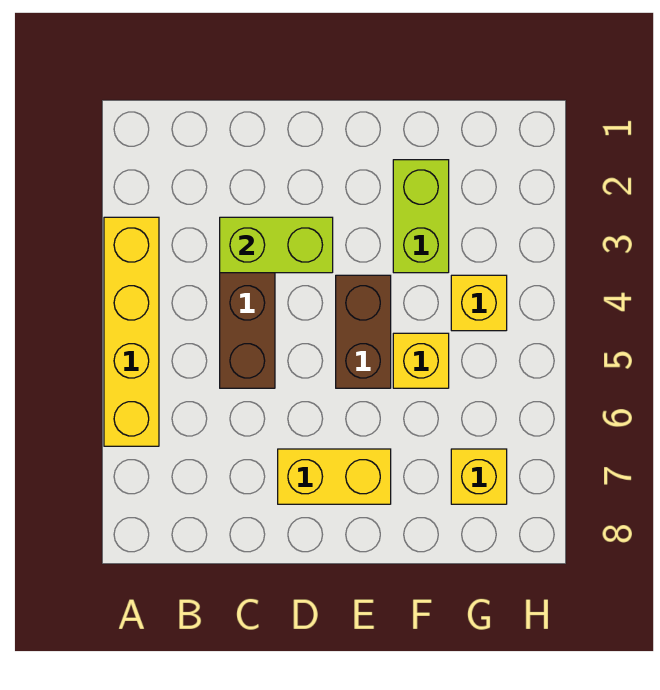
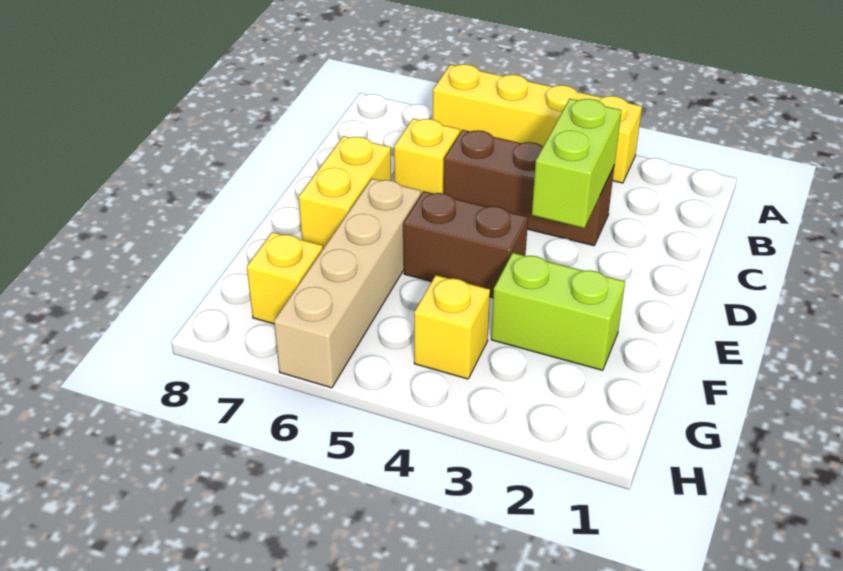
none -> tan brick E6:H6 level 1
yellow brick F5 level 1 -> yellow brick C6 level 1

